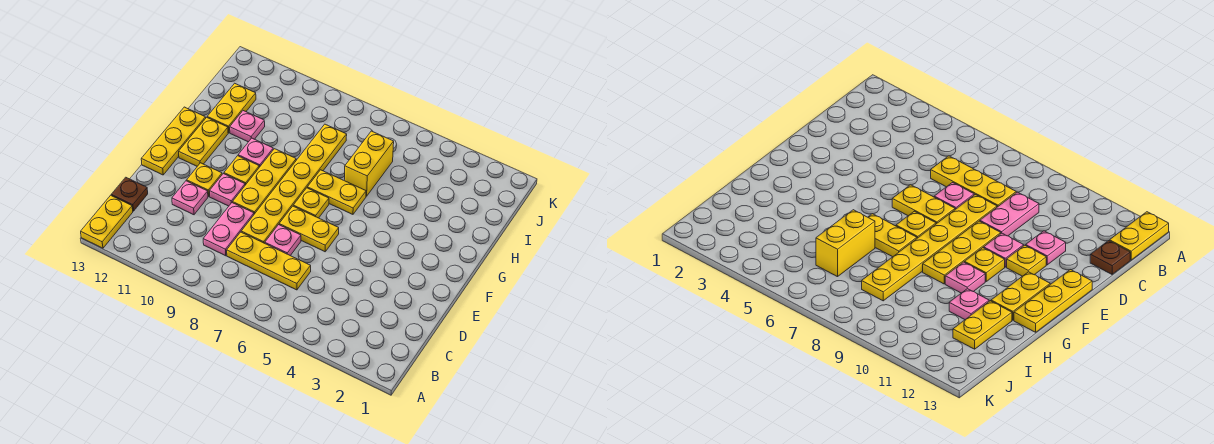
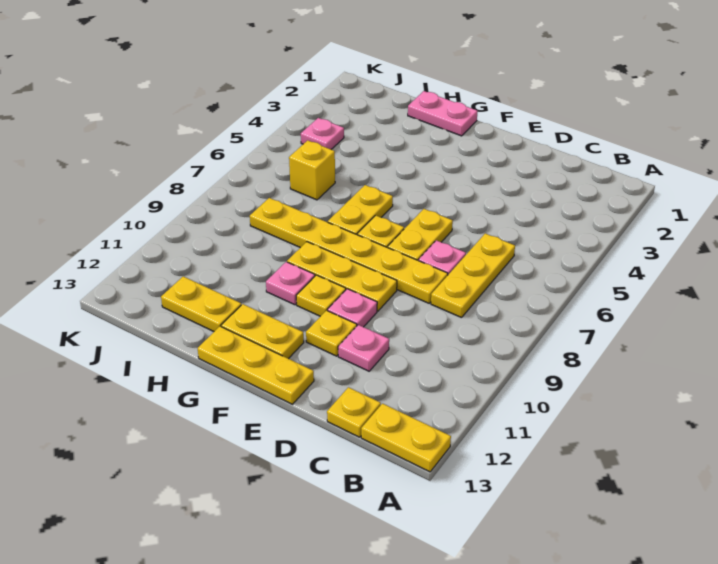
pink plate C9:D9 level 1 -> pink plate G1:H1 level 1
brown plate C13 level 1 -> yellow plate C13 level 1
yellow brick H6:I6 level 1 -> yellow brick I6 level 1
pink plate H11 level 1 -> pink plate J4 level 1

